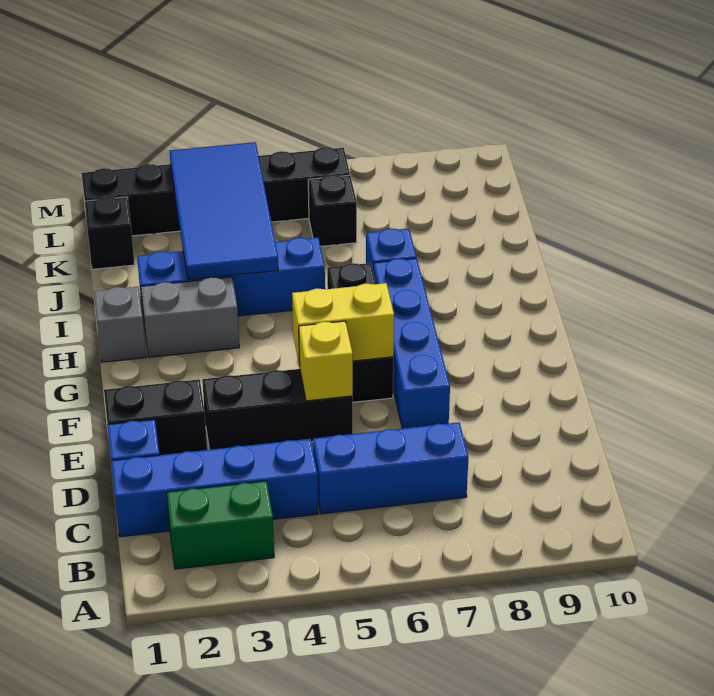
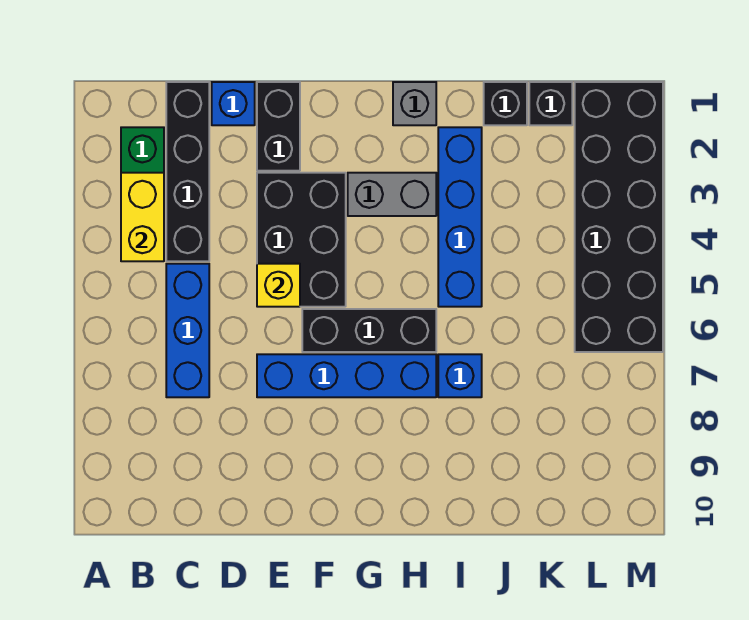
blue brick C1:C4 level 1 -> black brick C1:C4 level 1
black brick E3:E5 level 1 -> black brick E3:F5 level 1
yellow brick F5:F6 level 2 -> yellow brick B3:B4 level 2
grey brick H2:H3 level 1 -> grey brick G3:H3 level 1
blue tile I3:L4 level 2 -> none
black brick K6 level 1 -> black brick J1 level 1
black brick L1:L6 level 1 -> black brick L1:M6 level 1

